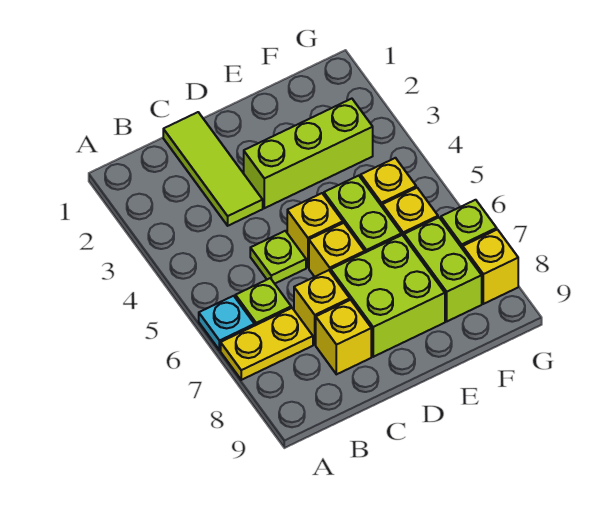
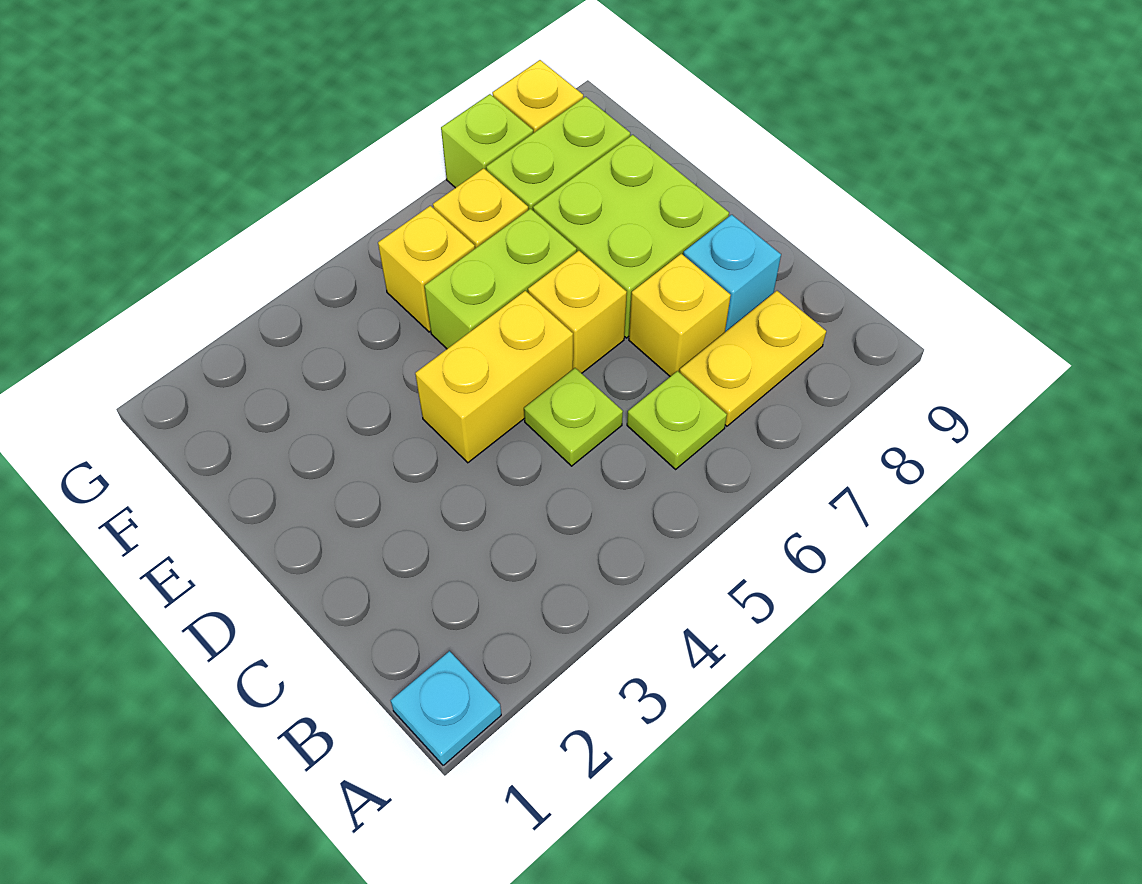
cyan plate A6 level 1 -> cyan plate A1 level 1
yellow plate A7:B7 level 1 -> yellow plate B7:B8 level 1
lime tile C1:C3 level 1 -> none
yellow brick C8 level 1 -> cyan brick C8 level 1
lime brick D3:F3 level 1 -> none
yellow brick D5 level 1 -> yellow brick D4:D5 level 1

